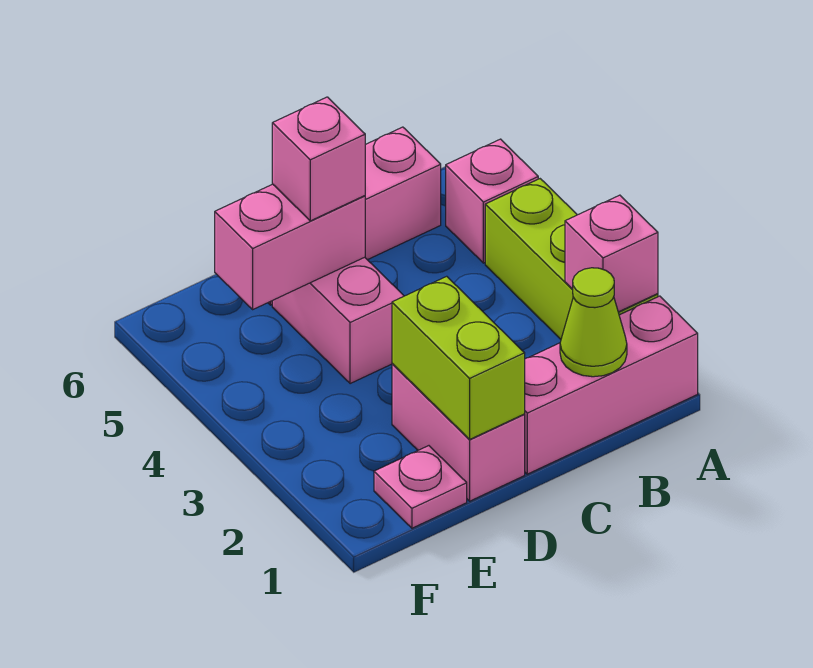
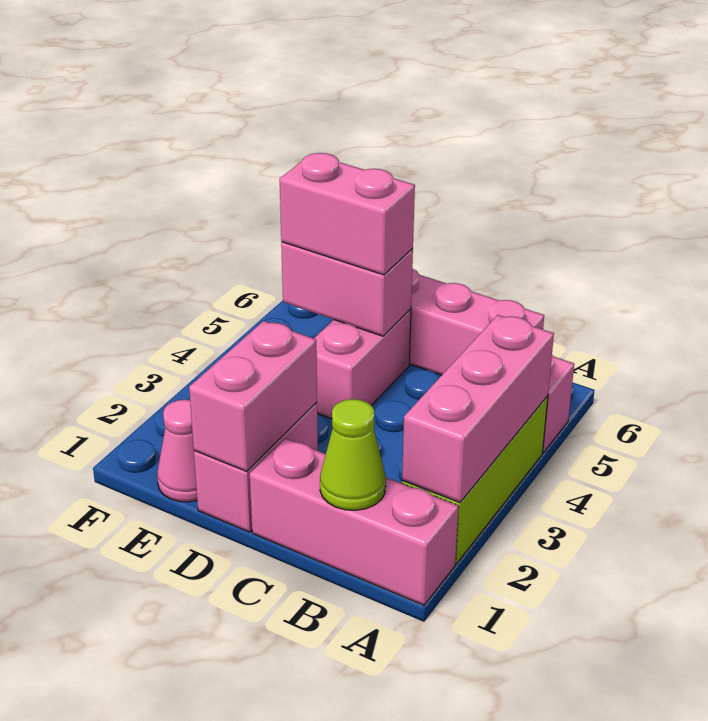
pink brick A2 level 2 -> pink brick A2:A4 level 2
lime brick D1:D2 level 2 -> pink brick D1:D2 level 2
pink brick D5 level 3 -> pink brick D5:E5 level 3
pink plate E1 level 1 -> pink cone E1 level 1

